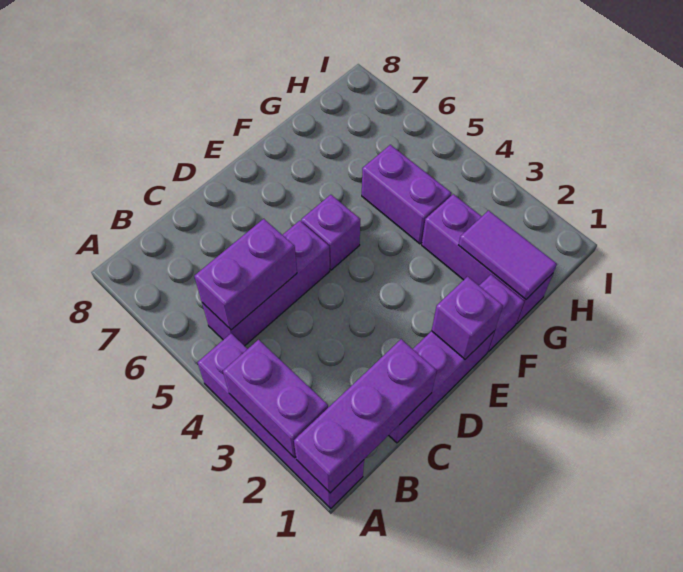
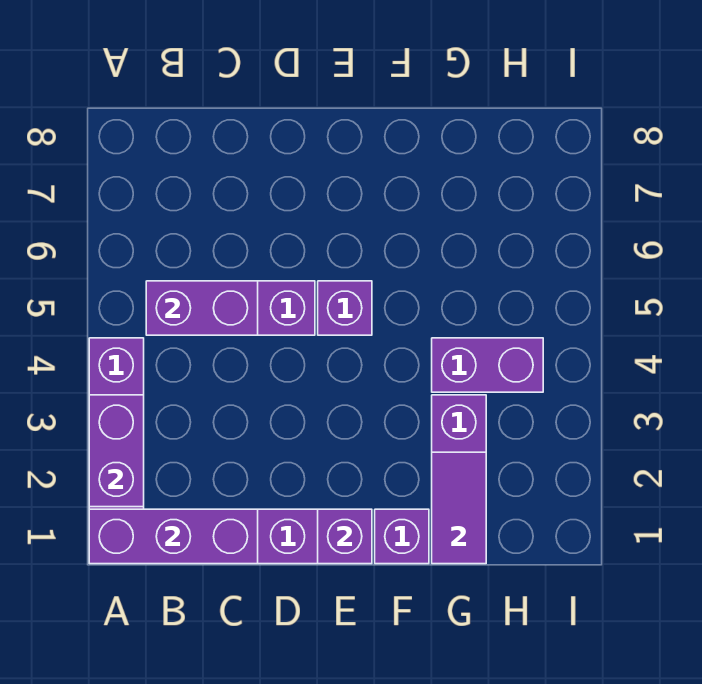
purple brick G4:G5 level 1 -> purple brick G4:H4 level 1

